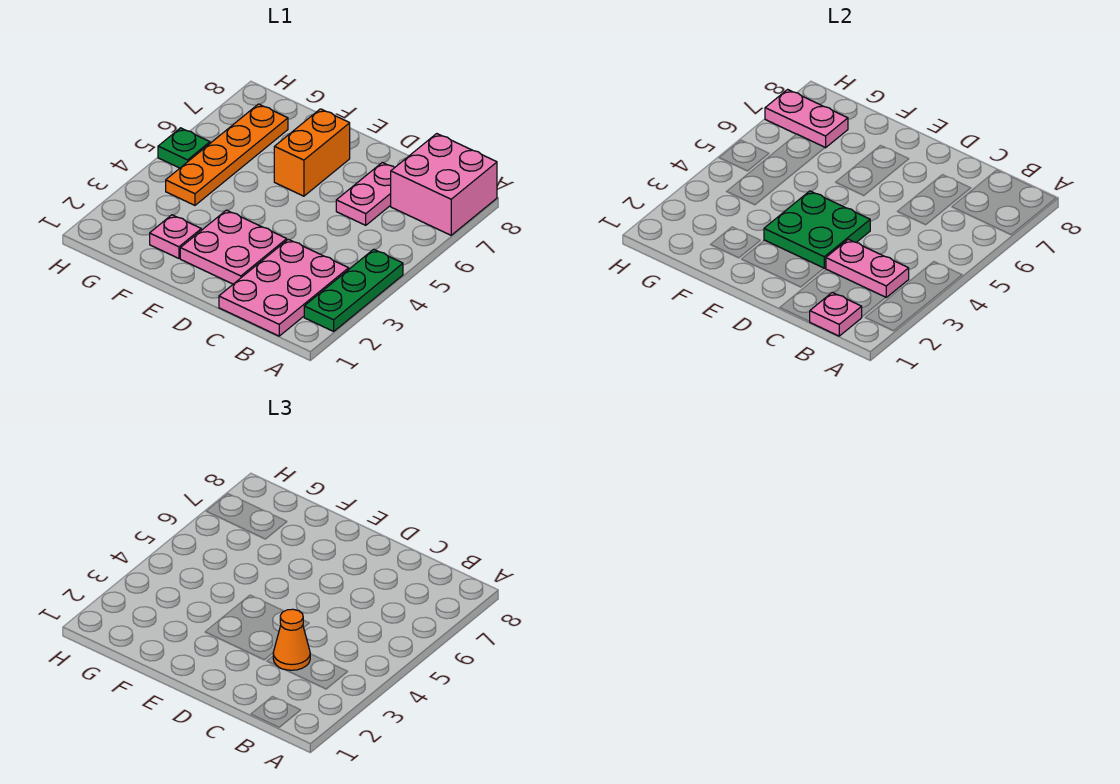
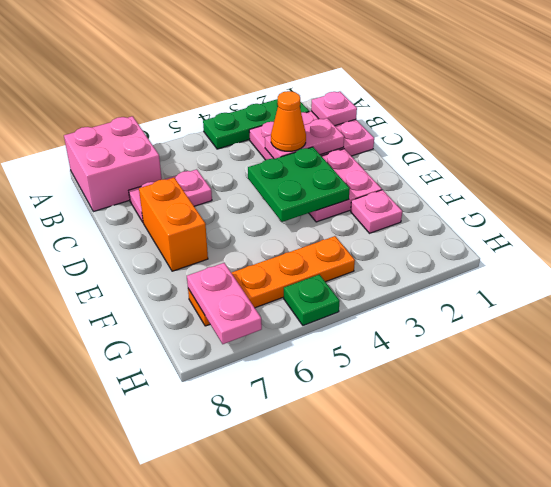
pink plate B3:C3 level 2 -> pink plate C2:C3 level 2
orange brick E6:E7 level 1 -> orange brick D7:E7 level 1

